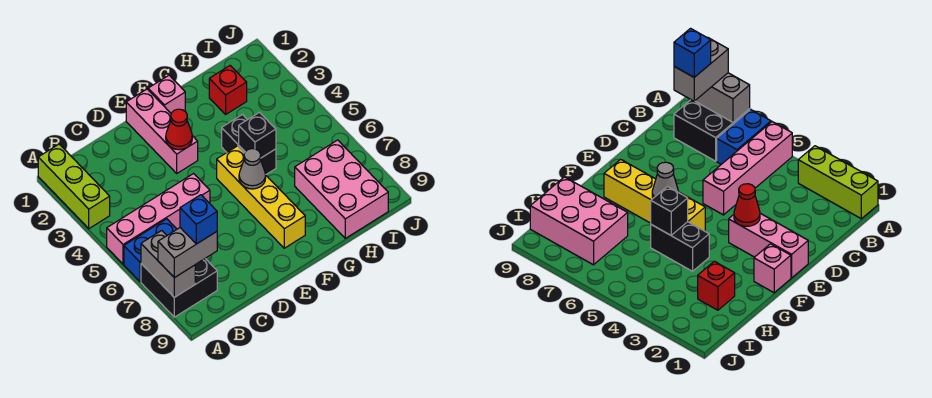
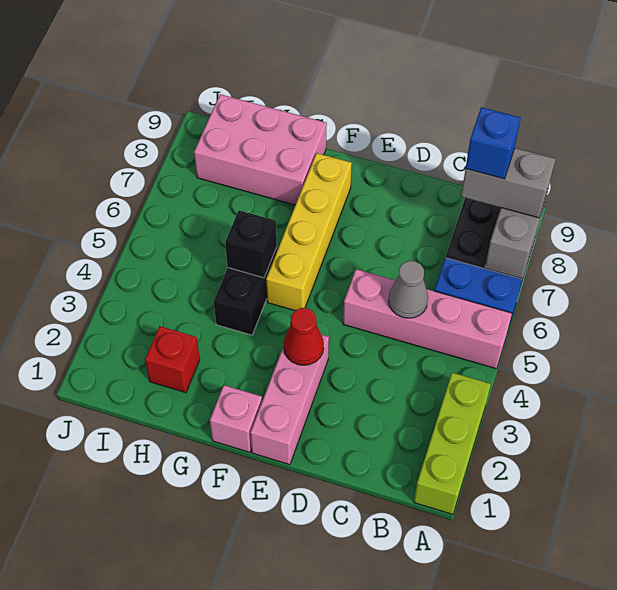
grey cone F6 level 2 -> grey cone C5 level 2
pink brick H7:I9 level 1 -> pink brick G8:I9 level 1

